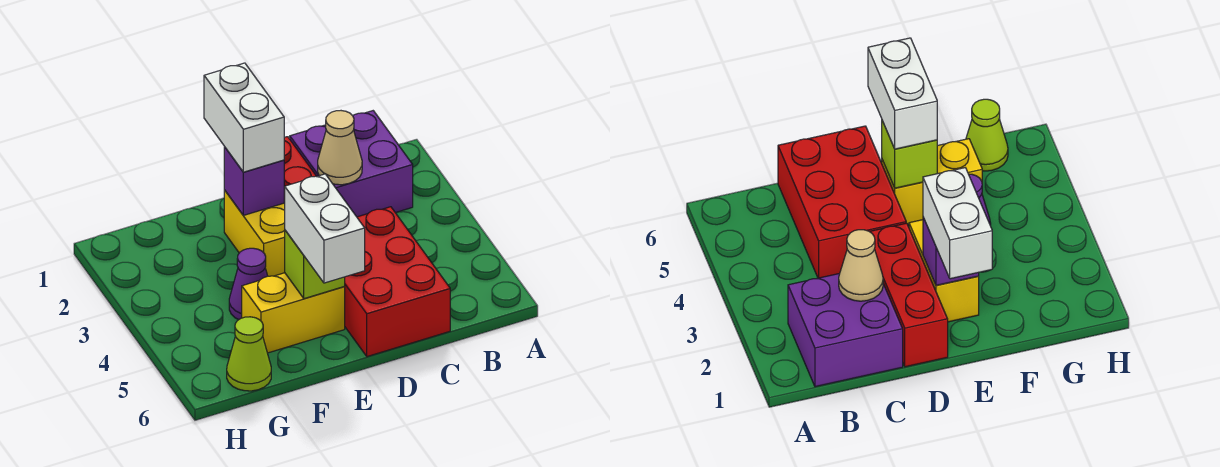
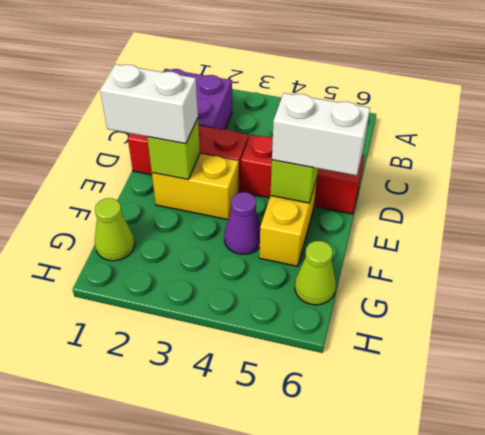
tan cone C2 level 2 -> none
red brick C4:D6 level 1 -> red brick D4:D6 level 1
purple brick E2 level 2 -> lime brick E2 level 2
none -> lime cone G1 level 1

